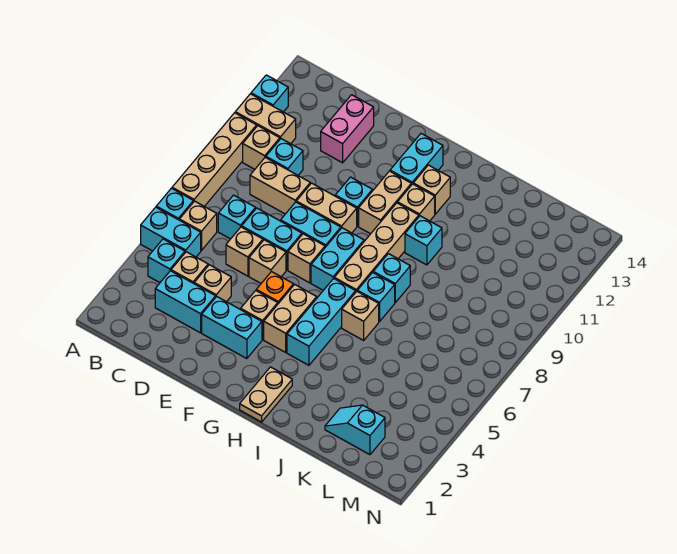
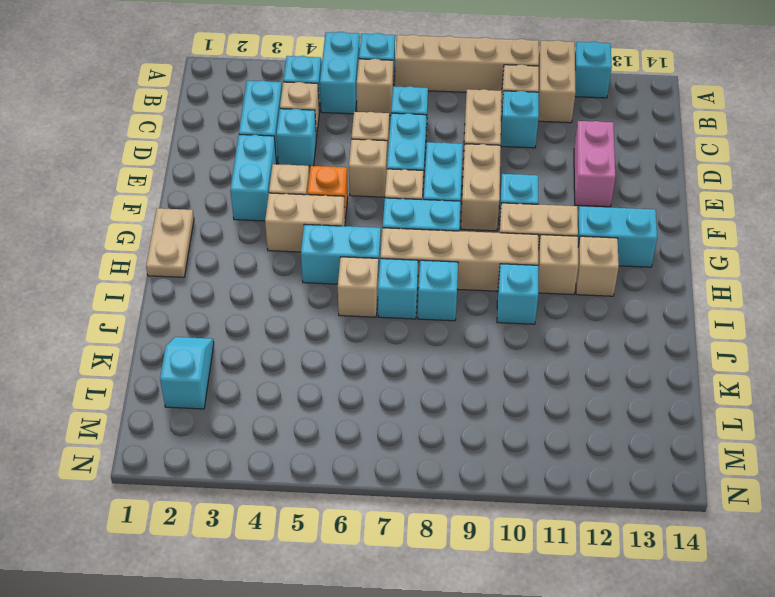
tan brick D4 level 1 -> cyan brick D4 level 1
pink brick D12:D13 level 1 -> pink brick D12:E12 level 1
tan plate H1:H2 level 1 -> tan plate G1:H1 level 1
cyan brick H4:H6 level 1 -> cyan brick H5:H6 level 1

